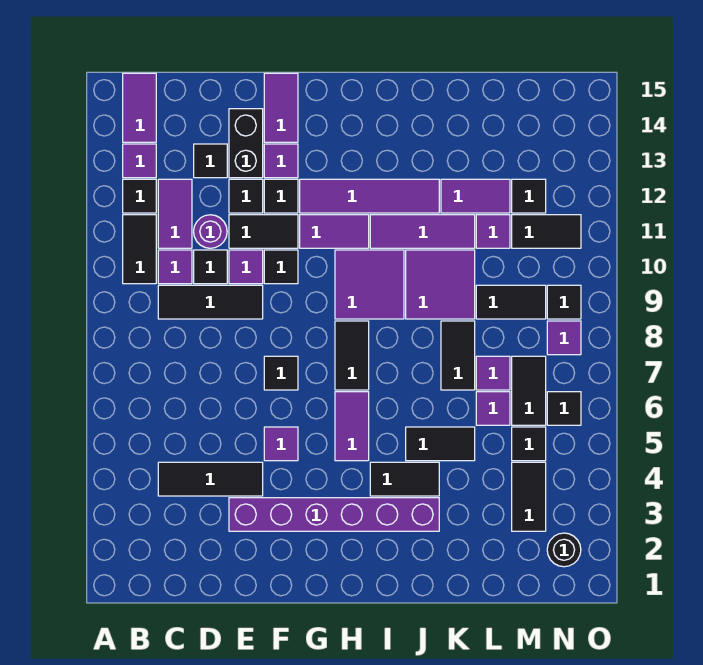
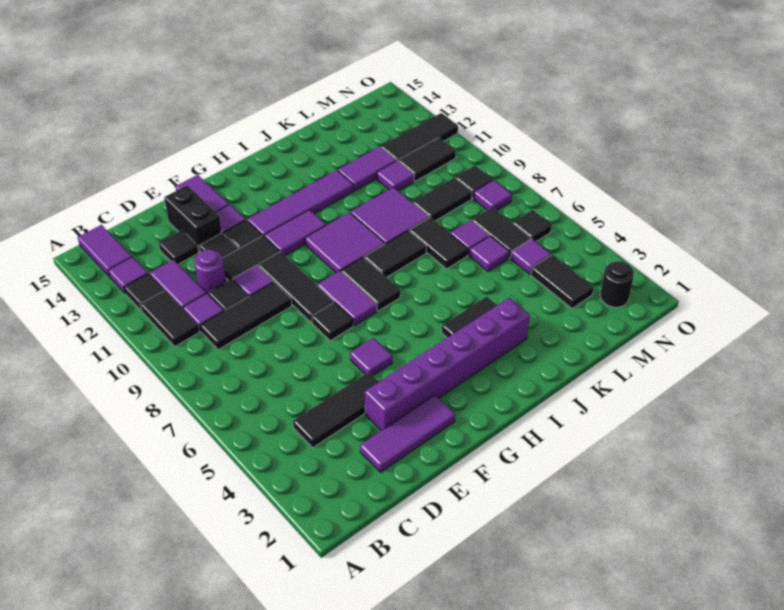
black tile F10 level 1 -> black tile F8:F10 level 1
purple tile H5:H6 level 1 -> purple tile G7:G8 level 1
purple tile I11:K11 level 1 -> purple tile D2:F2 level 1
black tile J5:K5 level 1 -> black tile I8:J8 level 1
black tile M5 level 1 -> purple tile M5 level 1
black tile M12 level 1 -> black tile M12:O12 level 1

